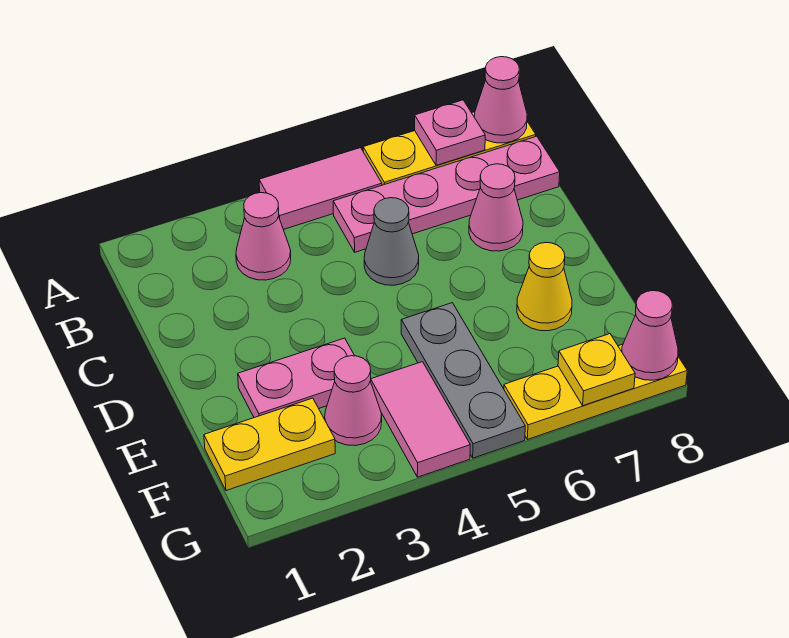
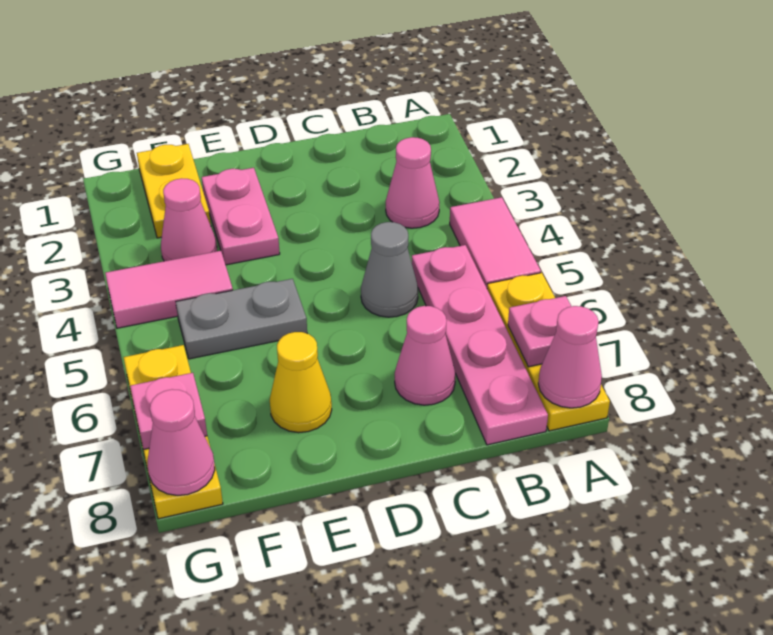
grey plate E5:G5 level 1 -> grey plate E5:F5 level 1
yellow plate G7 level 2 -> pink plate G7 level 2

